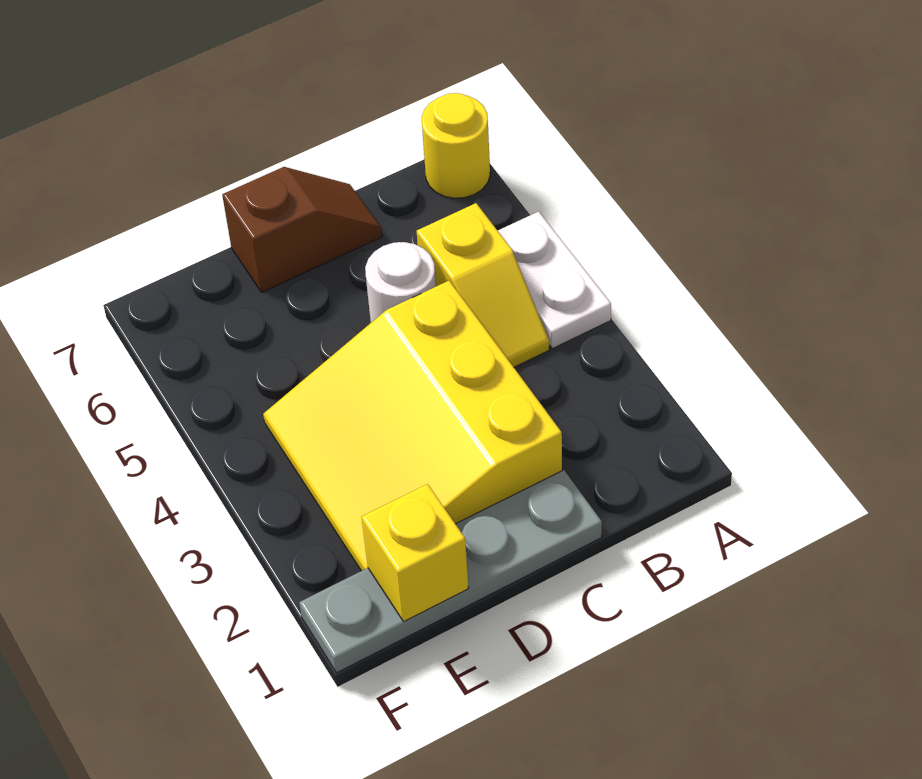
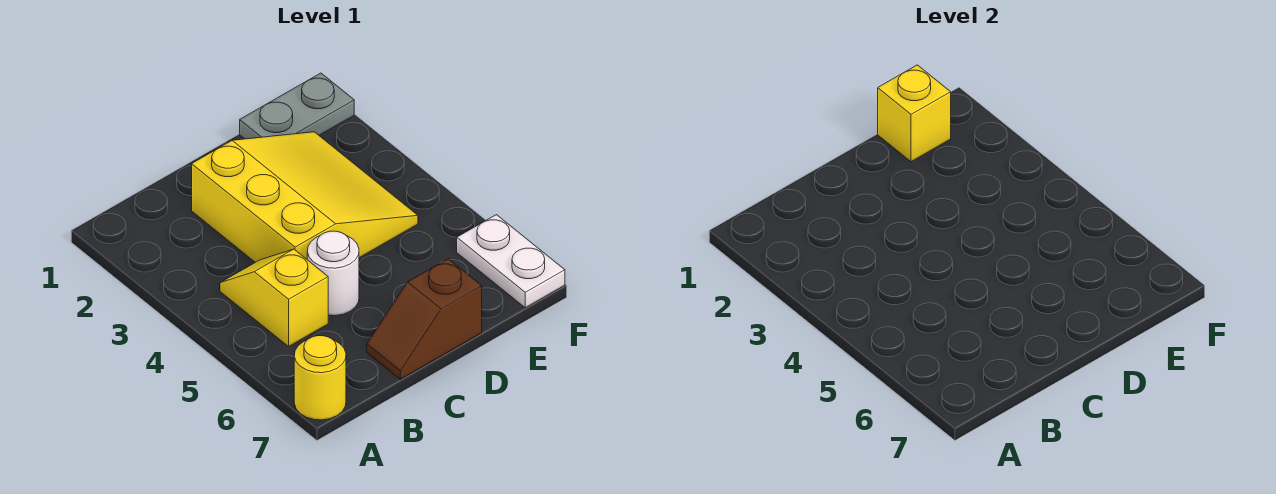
white plate A4:A5 level 1 -> white plate F6:F7 level 1
grey plate C1:F1 level 1 -> grey plate E1:F1 level 1

